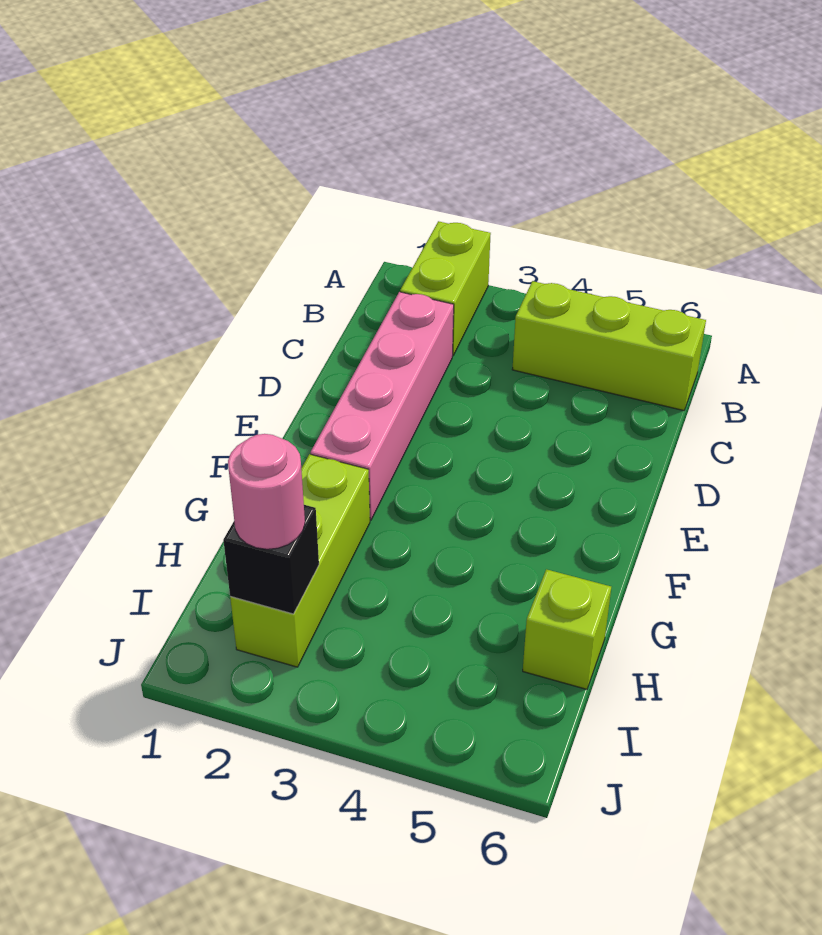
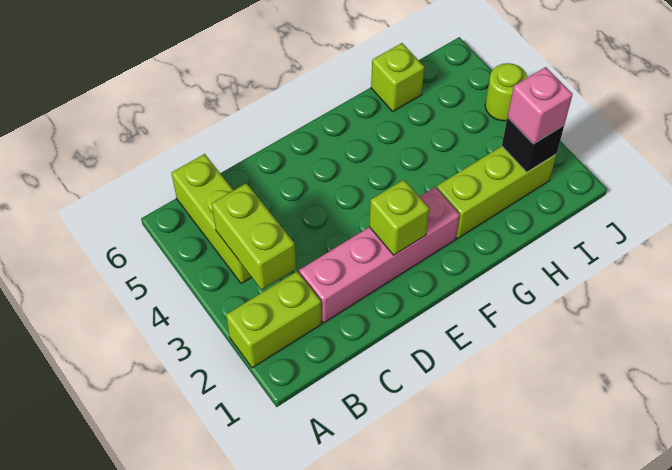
none -> lime brick B3:B4 level 2
none -> lime brick E2 level 2
pink round brick I2 level 3 -> pink brick I2 level 3
none -> lime round brick J4 level 1

